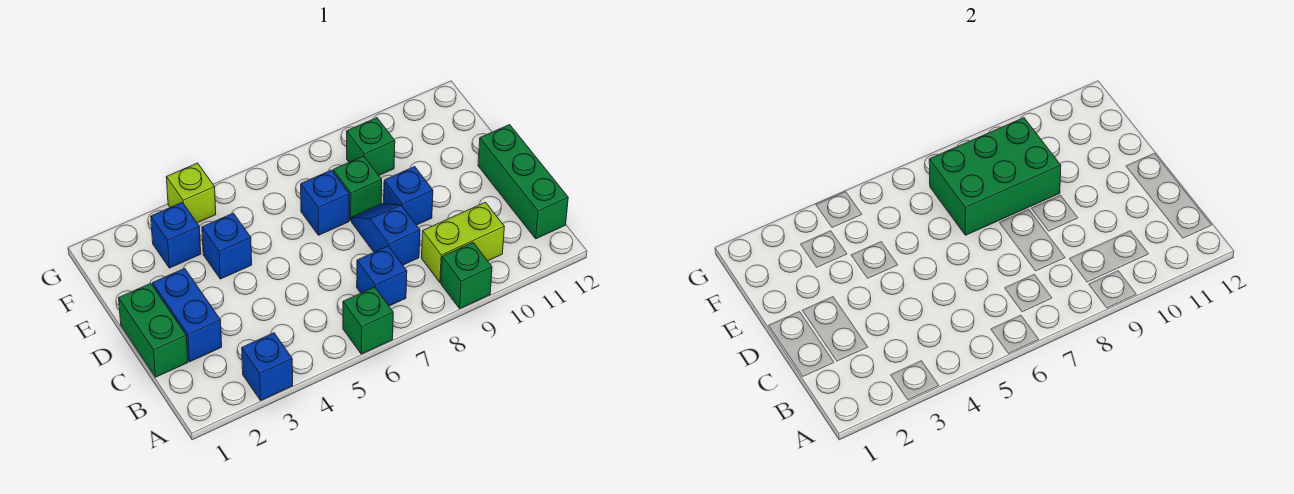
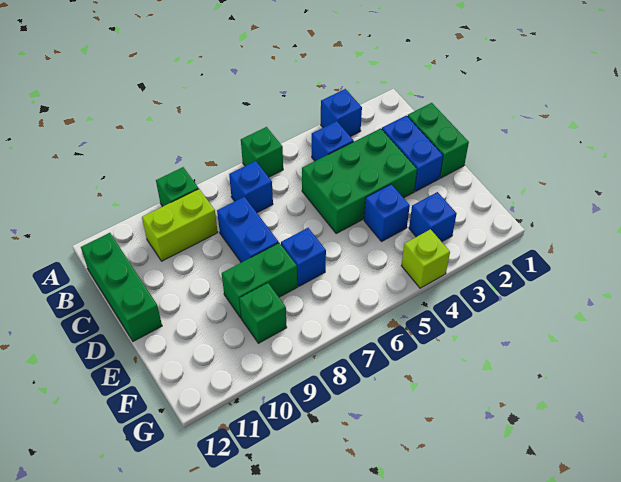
blue slope C8:D8 level 1 top C -> blue brick C8:D8 level 1
blue brick D9 level 1 -> blue brick B4 level 1
green brick E7:F9 level 2 -> green brick C3:D5 level 1
green brick E8 level 1 -> green brick E8:E9 level 1

